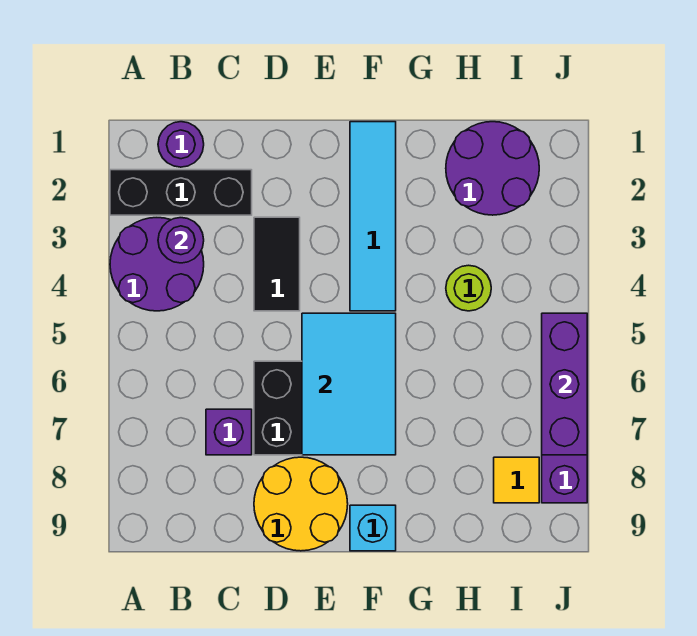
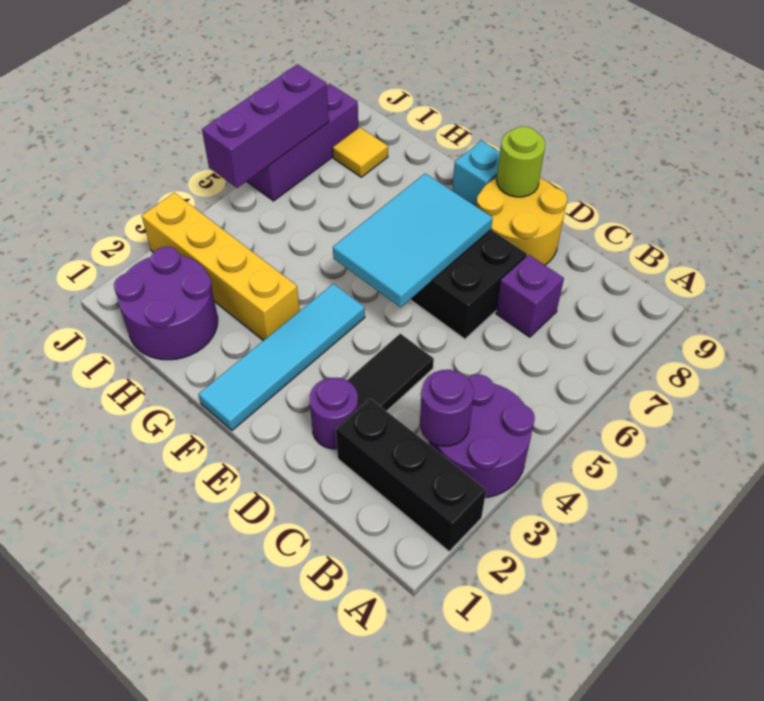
purple round brick B1 level 1 -> purple round brick D2 level 1
none -> yellow brick G3:J3 level 1
lime round brick H4 level 1 -> lime round brick E9 level 2

